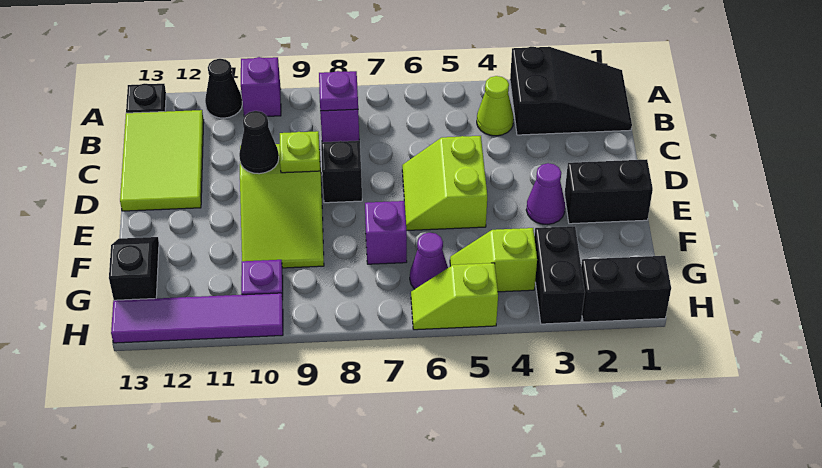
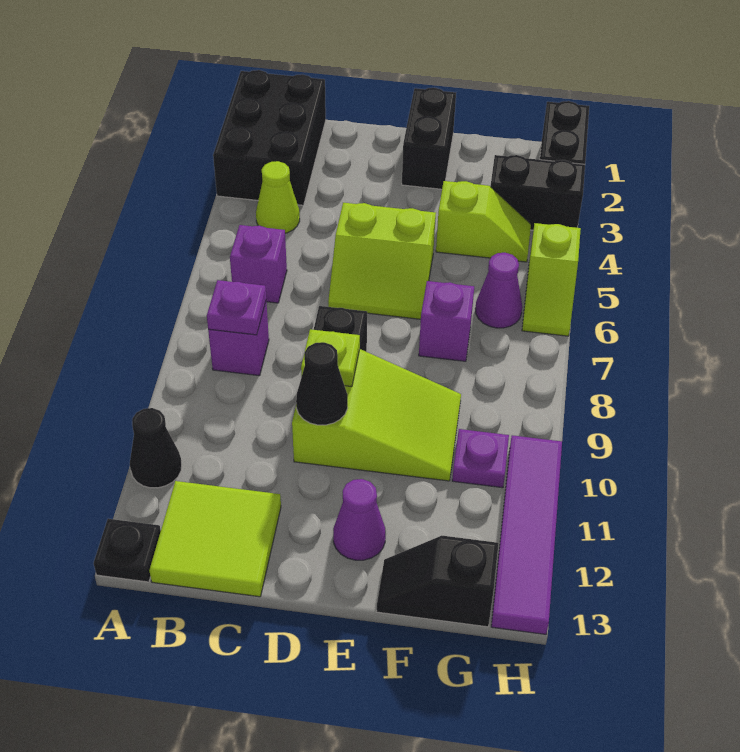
black slope A1:B3 level 1 top 3 -> black brick A1:B3 level 1
purple brick A10 level 1 -> purple brick B6 level 1
lime tile B12:D13 level 1 -> lime tile B12:C13 level 1
purple cone E3 level 1 -> purple cone E12 level 1
lime slope G4:G5 level 1 top 4 -> lime slope F4:G4 level 1 top F

